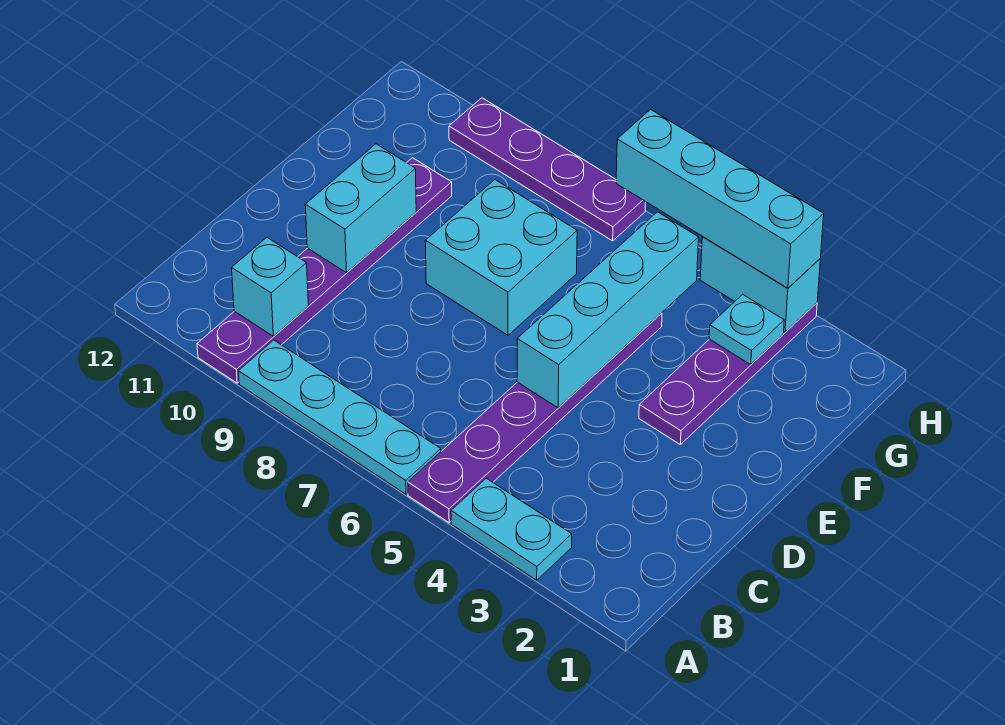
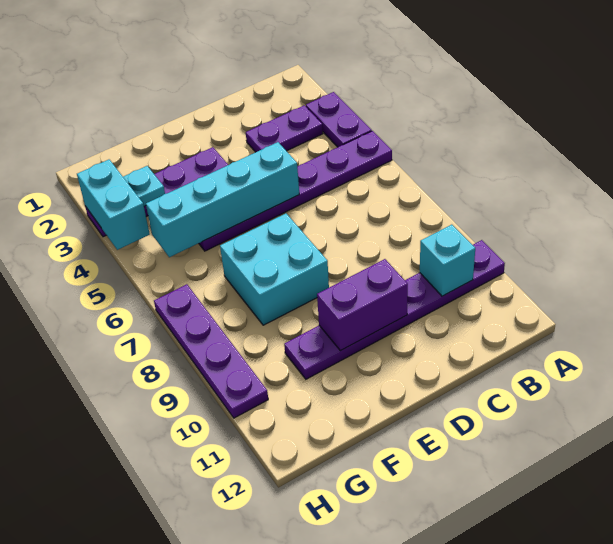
cyan plate A3:A4 level 1 -> purple plate A3:A4 level 1
cyan plate A6:A9 level 1 -> none
none -> purple plate B3:C3 level 1
cyan brick D10:E10 level 2 -> purple brick D10:E10 level 2
cyan brick H3:H6 level 3 -> none

